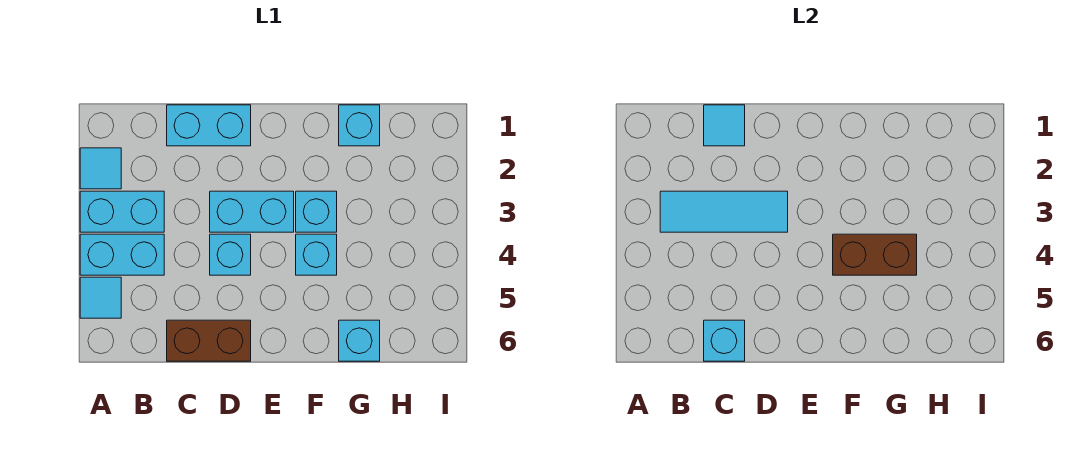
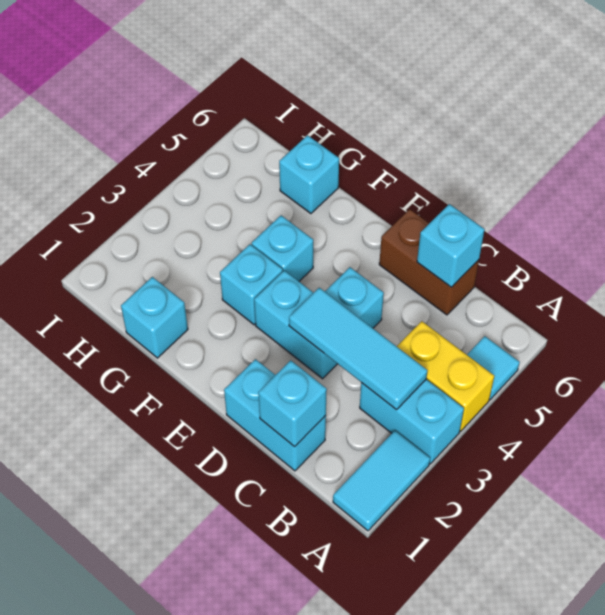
cyan tile A2 level 1 -> cyan tile A1:A2 level 1
cyan brick A4:B4 level 1 -> yellow brick A4:B4 level 1
cyan tile C1 level 2 -> cyan brick C1 level 2
brown brick F4:G4 level 2 -> none

